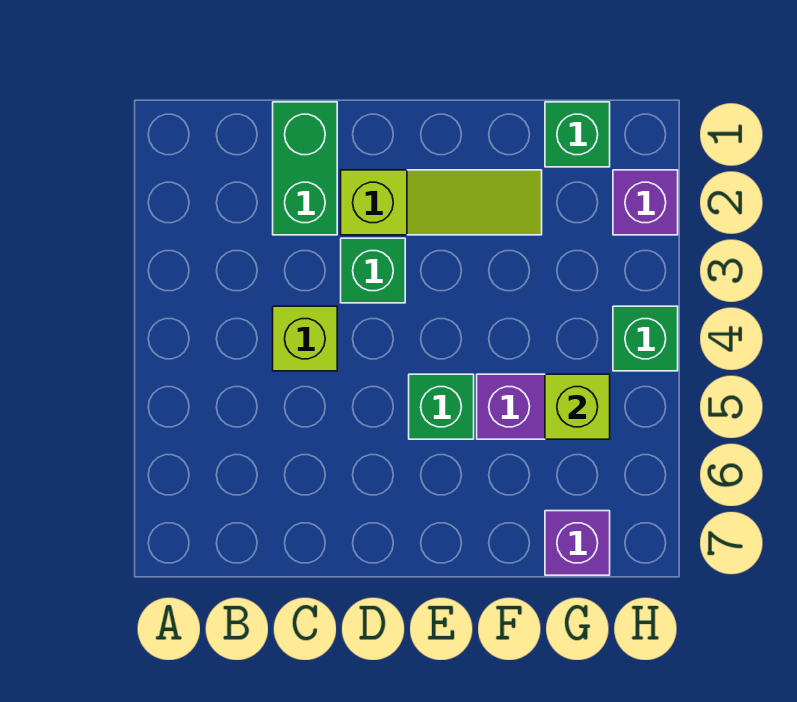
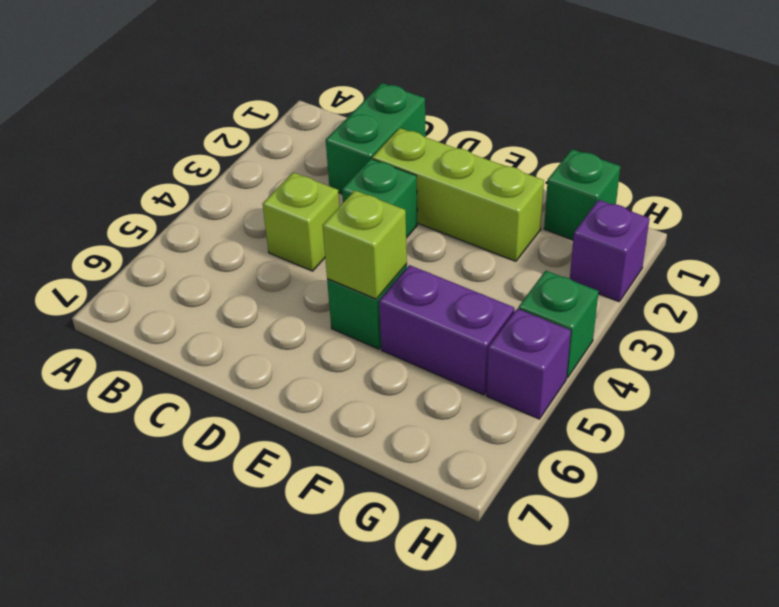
lime slope D2:F2 level 1 top D -> lime brick D2:F2 level 1
lime brick G5 level 2 -> lime brick E5 level 2
purple brick G7 level 1 -> purple brick H5 level 1

